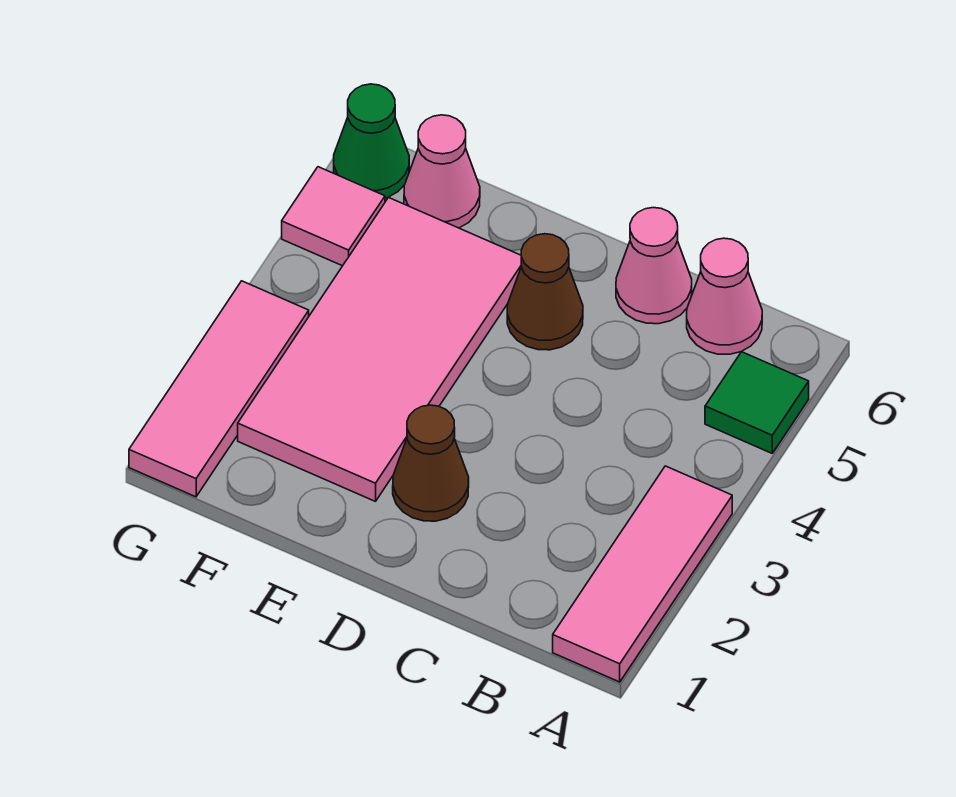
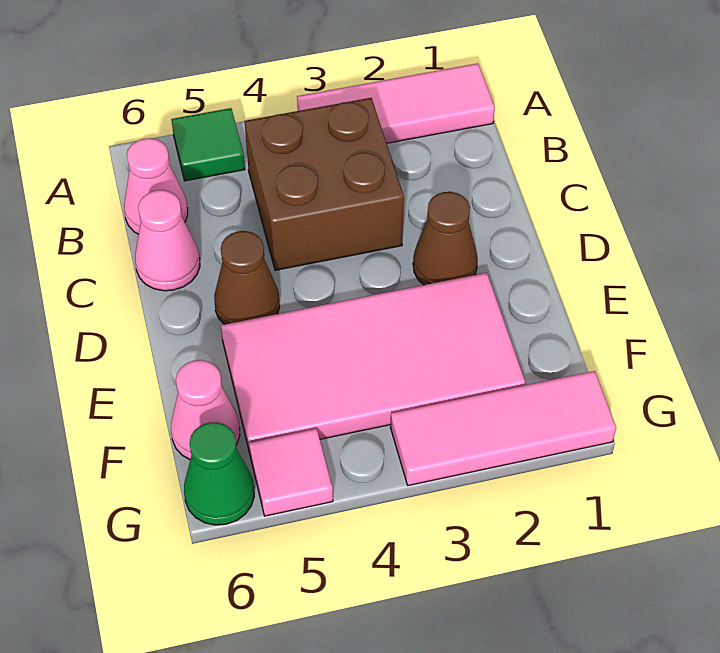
none -> brown brick B3:C4 level 1

